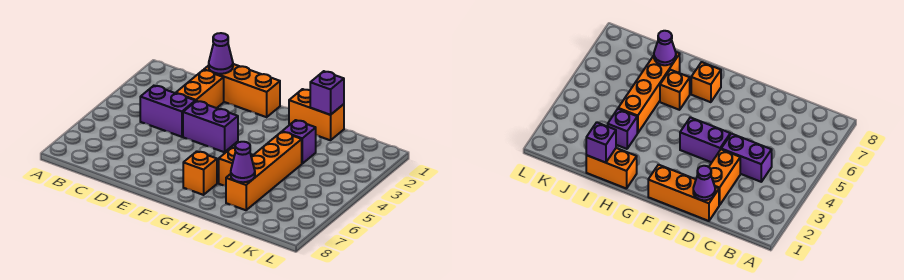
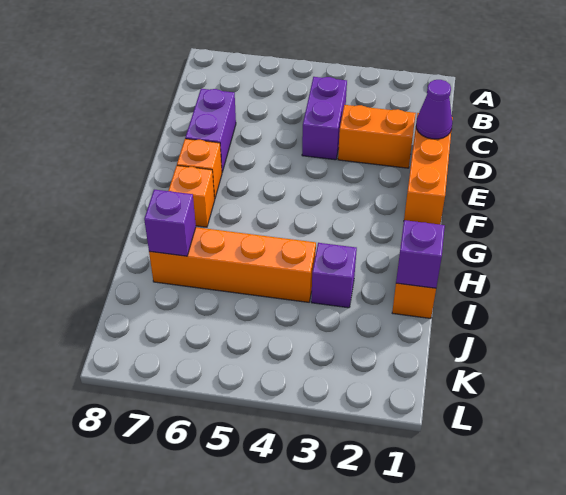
purple brick E4:F4 level 1 -> purple brick D7:E7 level 1
orange brick H6 level 1 -> orange brick F7 level 1
purple cone I7 level 2 -> purple brick I7 level 2

